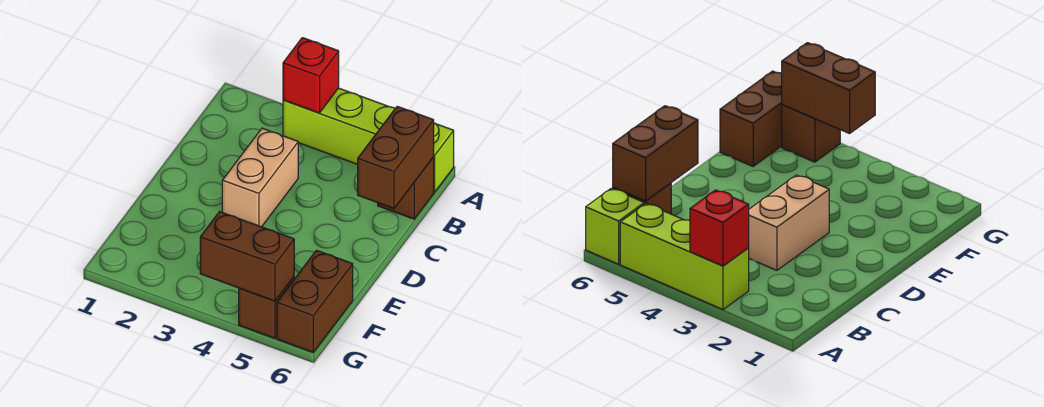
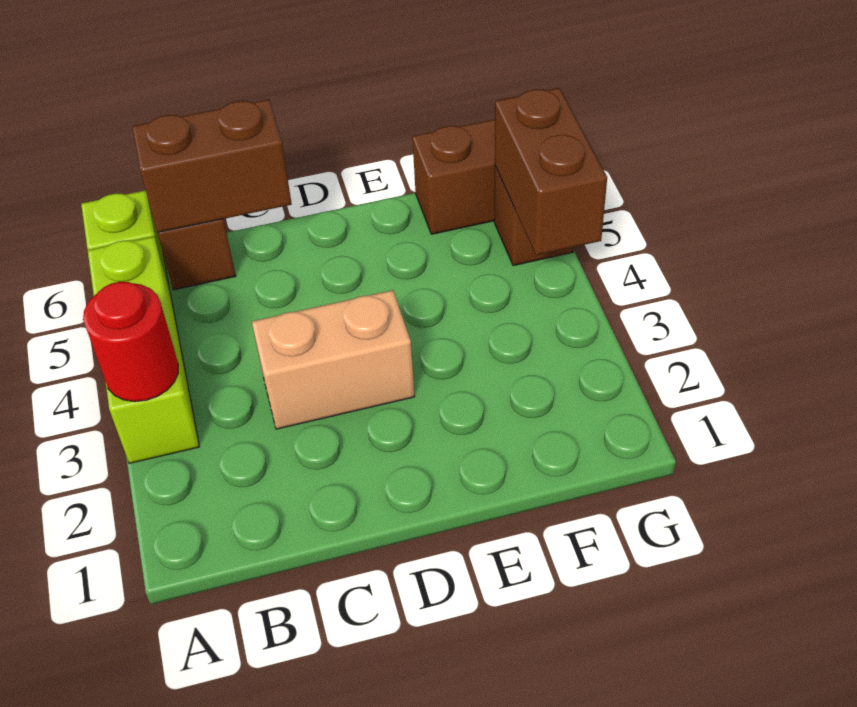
red brick A3 level 2 -> red round brick A3 level 2

